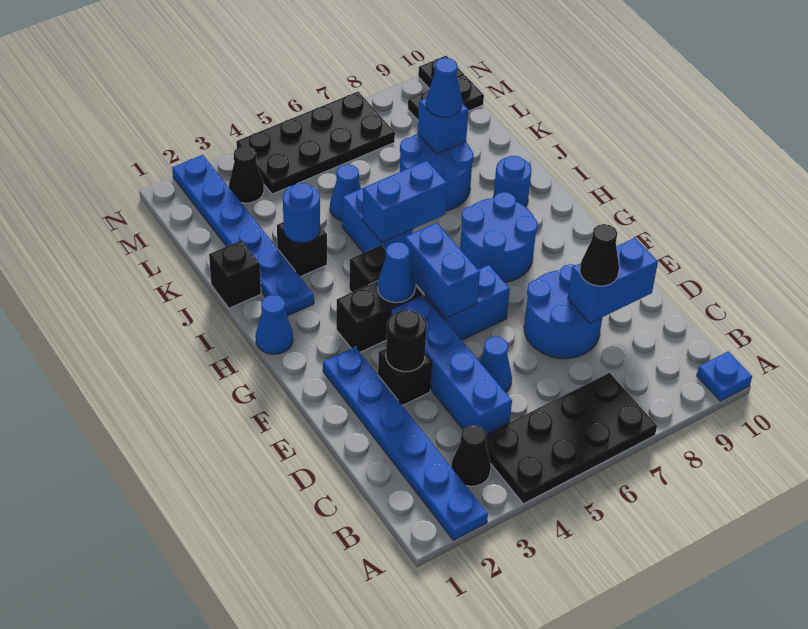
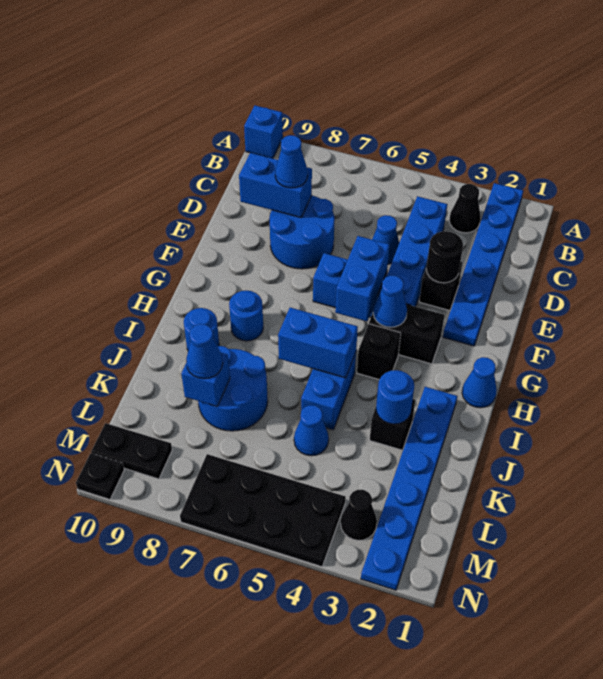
black plate A4:B7 level 1 -> none
blue plate A10 level 1 -> blue brick A10 level 1
black cone D8 level 3 -> blue cone D8 level 3
blue round brick G7:H8 level 1 -> blue round brick H8 level 1
black brick J1 level 1 -> none

